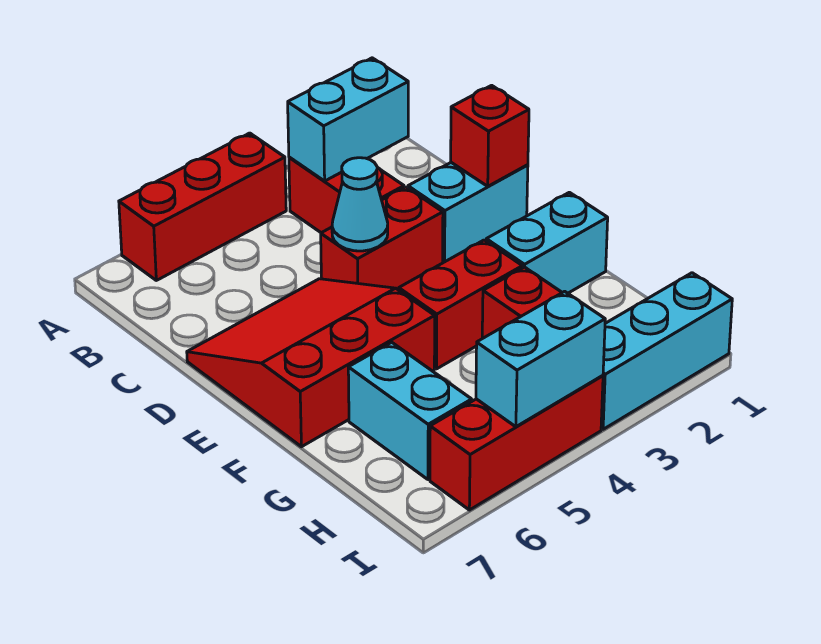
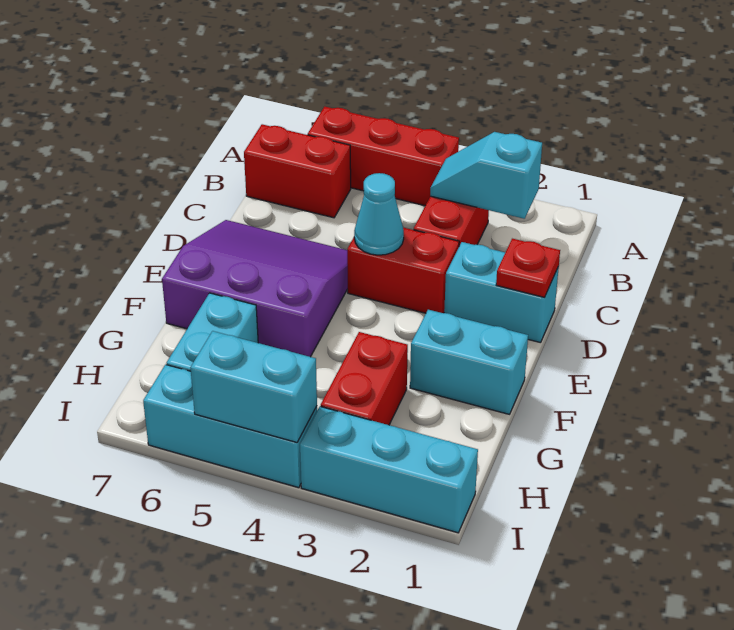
cyan brick B2:B3 level 2 -> cyan slope B2:B3 level 2 top 2
red brick D1 level 2 -> red plate D1 level 2
red slope D5:F7 level 1 top F -> purple slope D5:F7 level 1 top F
red brick F3:F4 level 1 -> red brick B6:B7 level 1
red brick I4:I6 level 1 -> cyan brick I4:I6 level 1

